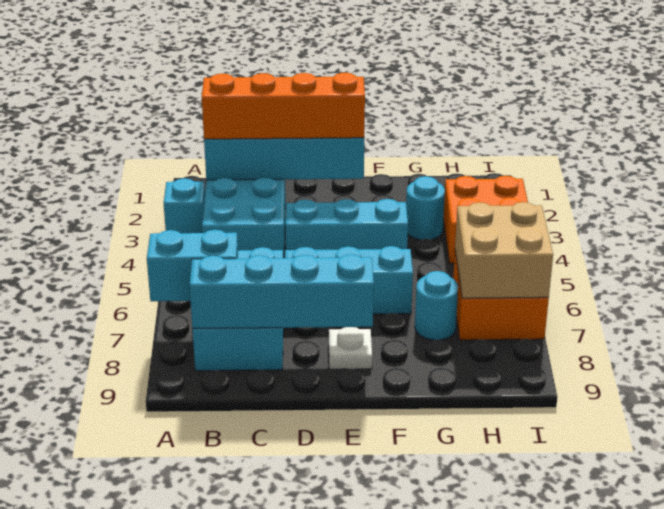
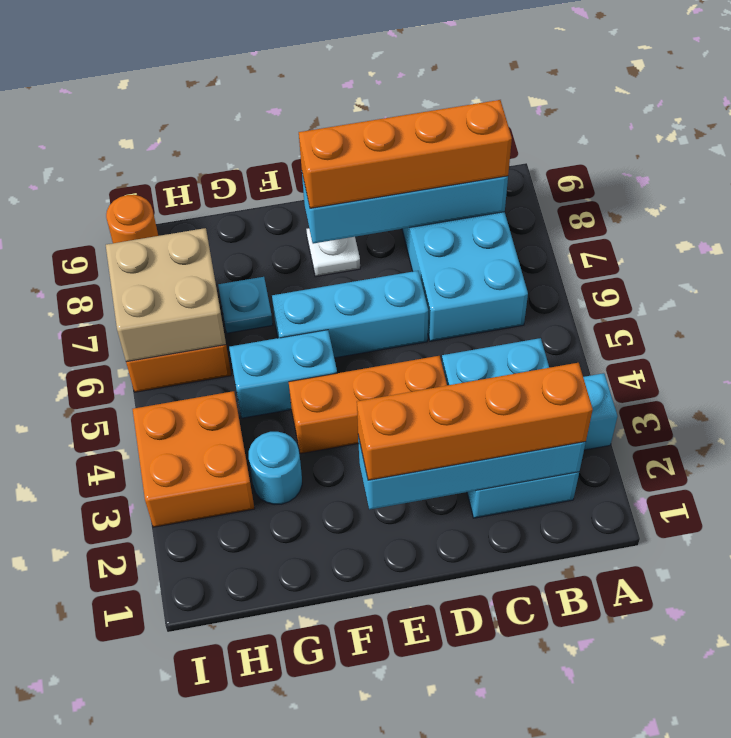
cyan brick A7:B7 level 2 -> cyan brick F5:G5 level 1
none -> orange brick B8:E8 level 3
cyan brick D4:F4 level 1 -> orange brick D4:F4 level 1
cyan round brick G7 level 1 -> cyan plate G7 level 1
none -> orange round brick I9 level 1

